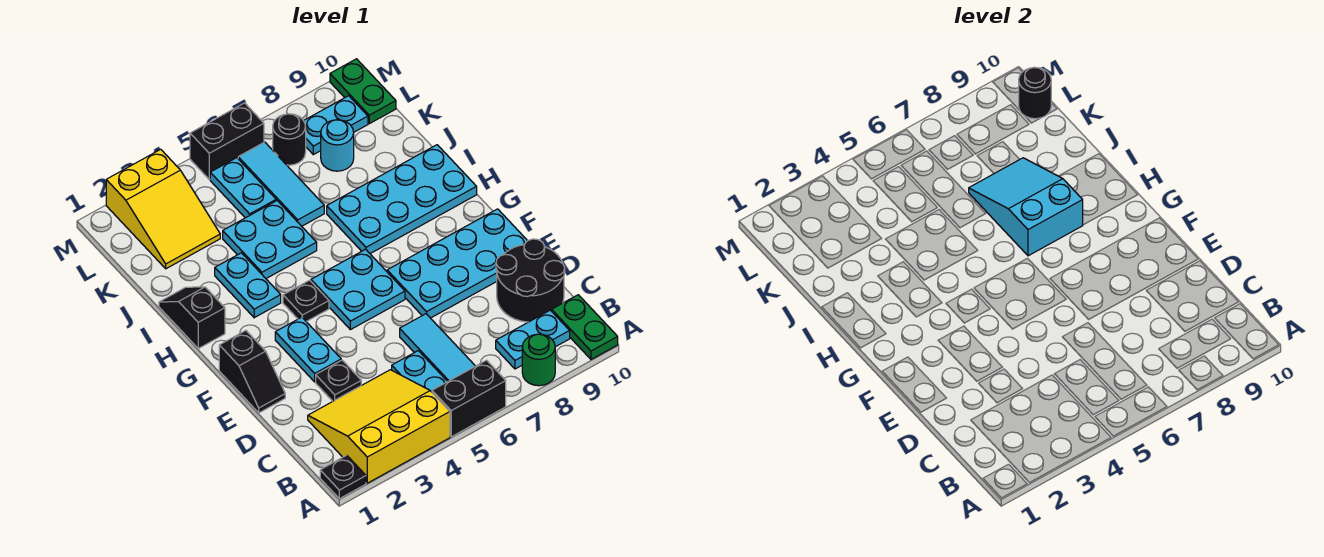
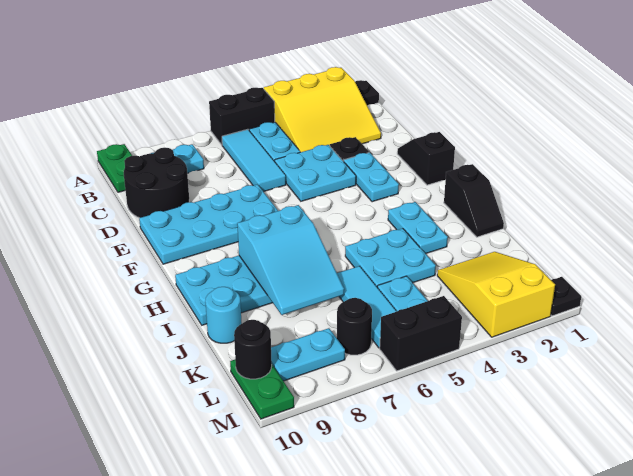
green round brick A8 level 1 -> none
cyan plate F5:G6 level 1 -> cyan plate D4:E5 level 1
black plate G4 level 1 -> black plate M1 level 1
cyan round brick K8 level 1 -> cyan round brick J10 level 1

